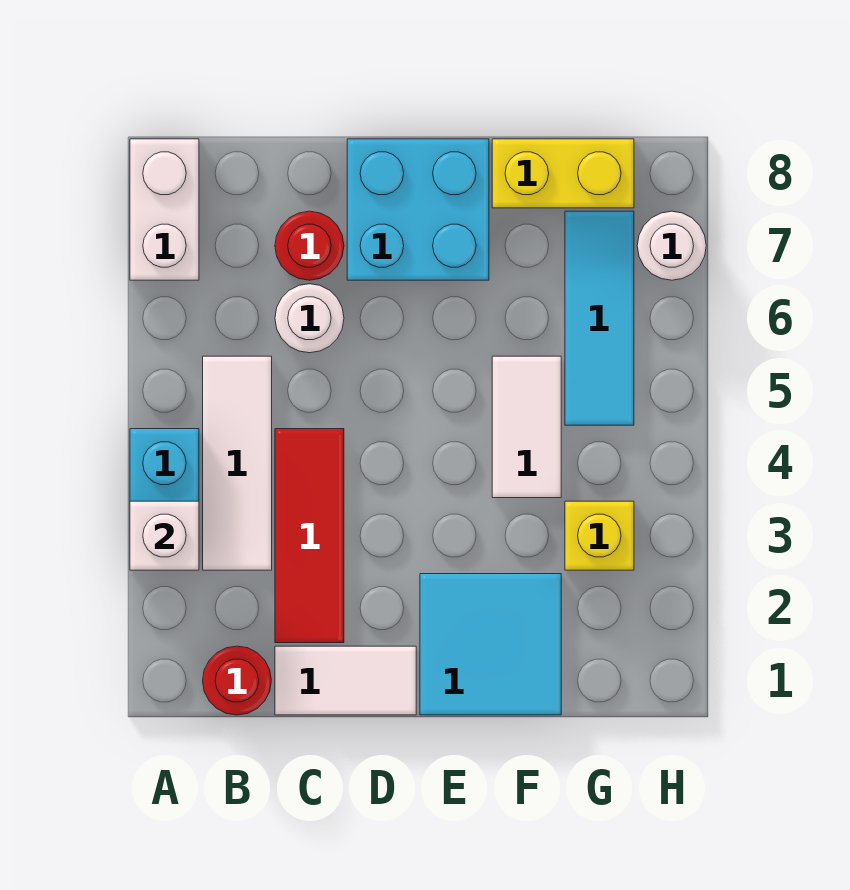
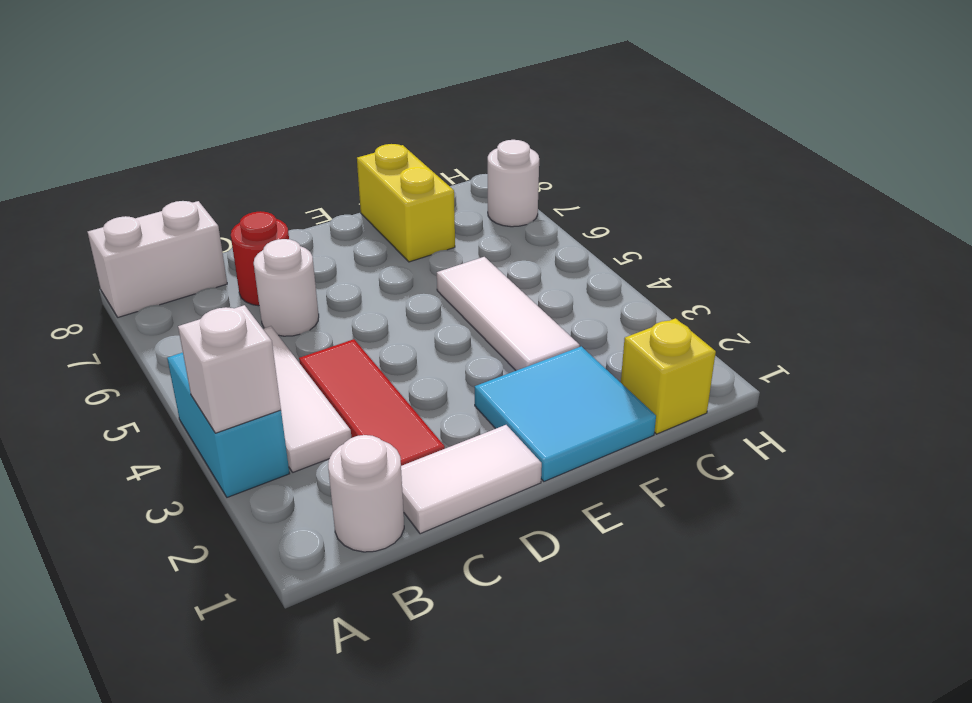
white brick A7:A8 level 1 -> white brick A8:B8 level 1
red round brick B1 level 1 -> white round brick B1 level 1
cyan brick D7:E8 level 1 -> none
white tile F4:F5 level 1 -> white tile F3:F5 level 1
yellow brick F8:G8 level 1 -> yellow brick F7:F8 level 1
yellow brick G3 level 1 -> yellow brick G1 level 1
cyan tile G5:G7 level 1 -> none

